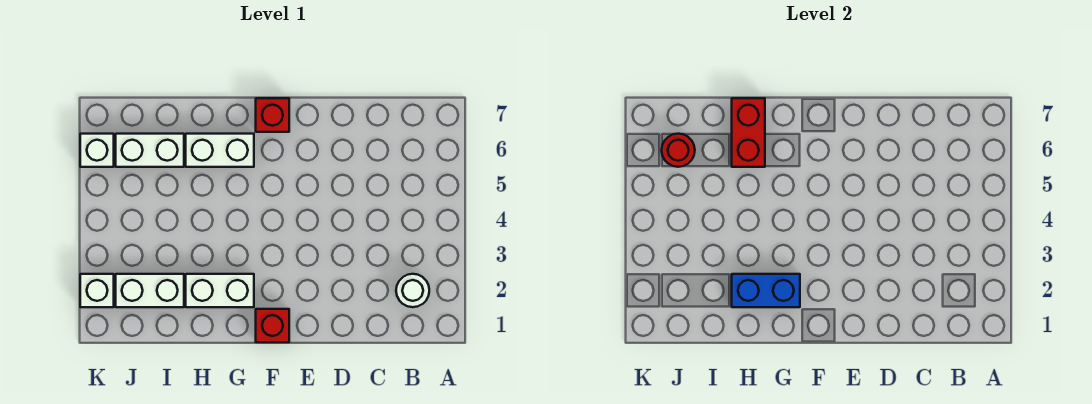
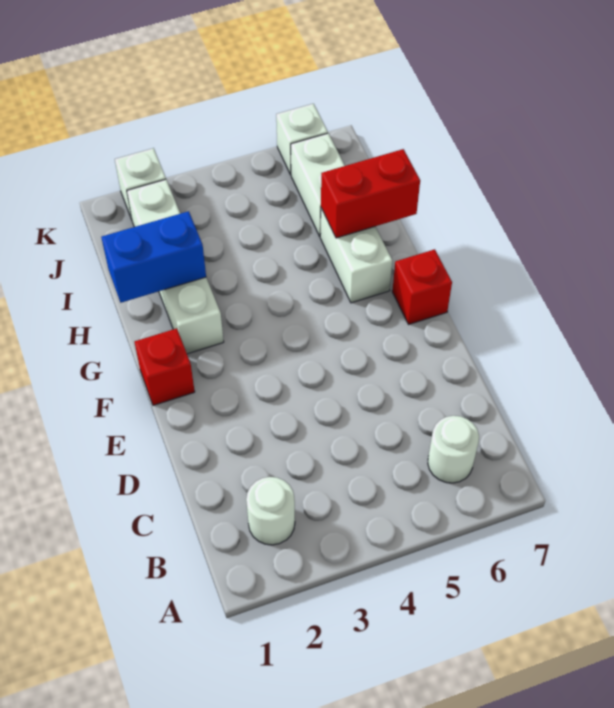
none -> white round brick B6 level 1
blue brick G2:H2 level 2 -> blue brick H1:H2 level 2
red round brick J6 level 2 -> none

